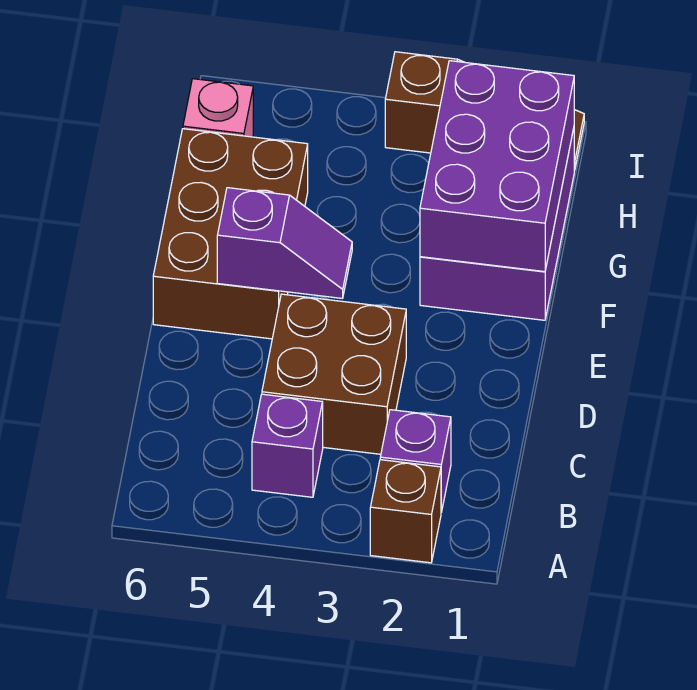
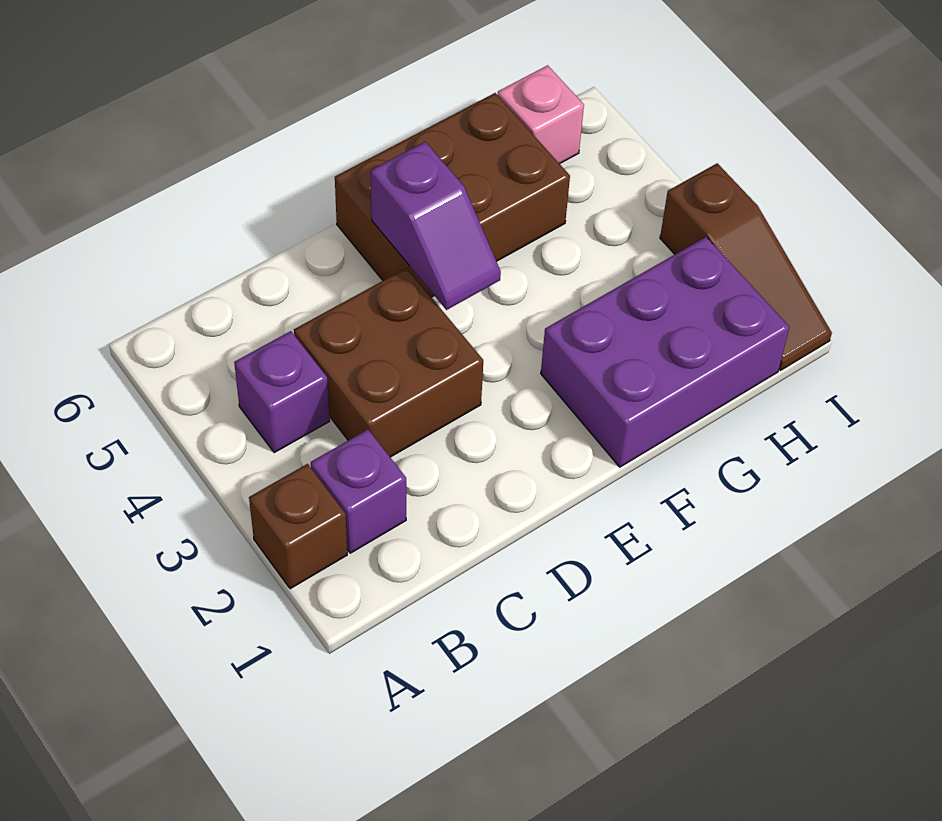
purple brick F1:H2 level 2 -> none

